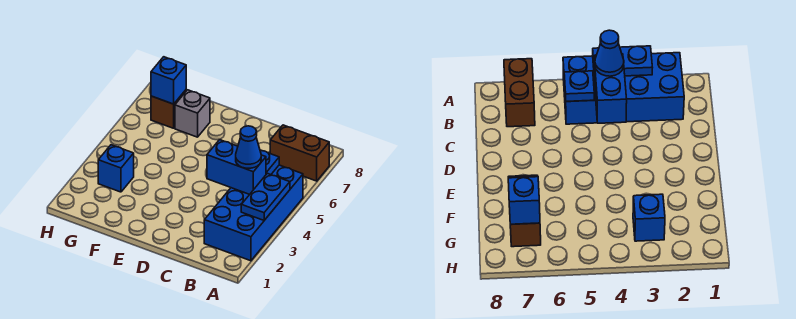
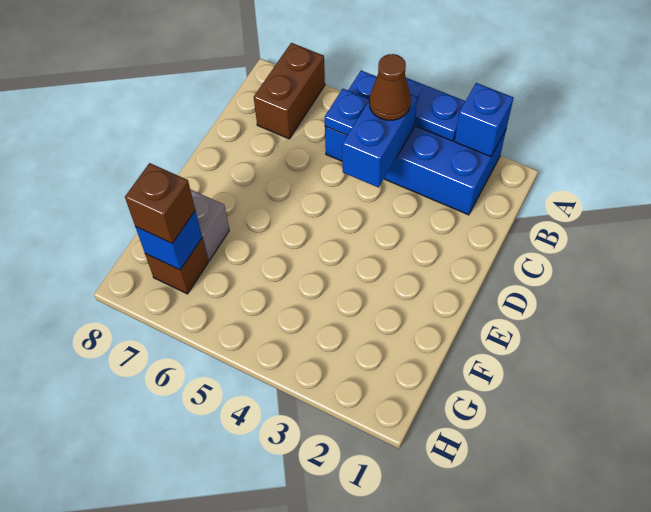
blue cone B4 level 3 -> brown cone B4 level 3
blue brick G3 level 1 -> blue brick A2 level 2
none -> brown brick G7 level 3

